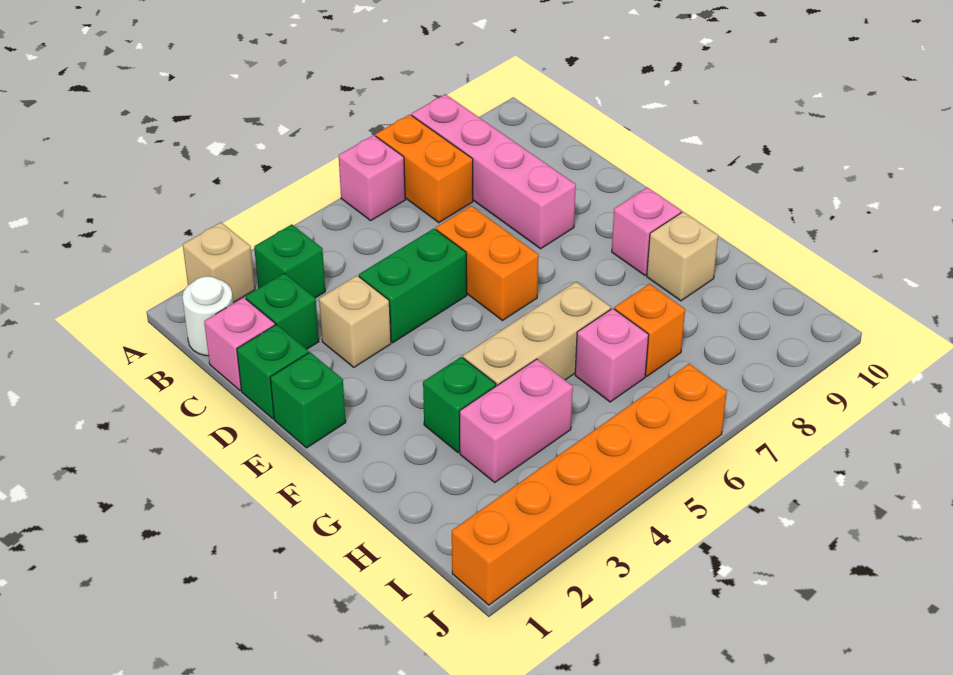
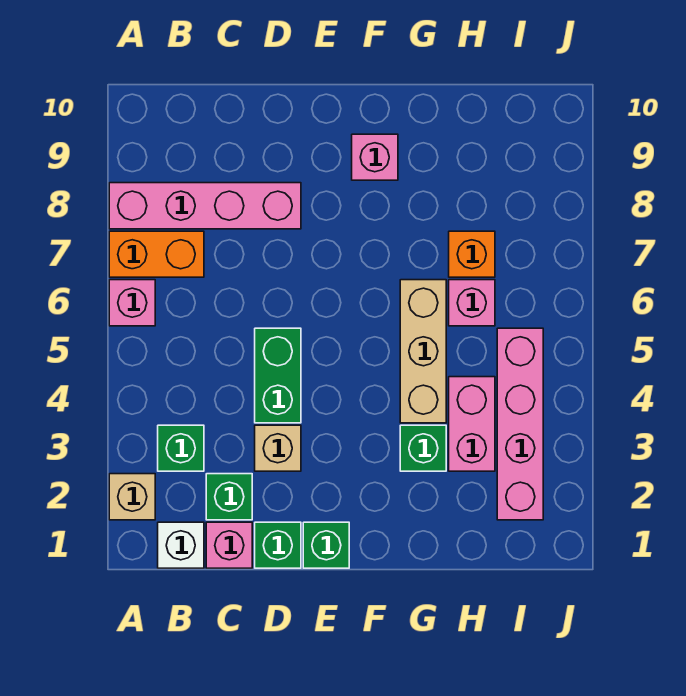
white round brick B1 level 1 -> white brick B1 level 1
orange brick D6:E6 level 1 -> none
tan brick G9 level 1 -> none
none -> pink brick I2:I5 level 1
orange brick J1:J6 level 1 -> none

